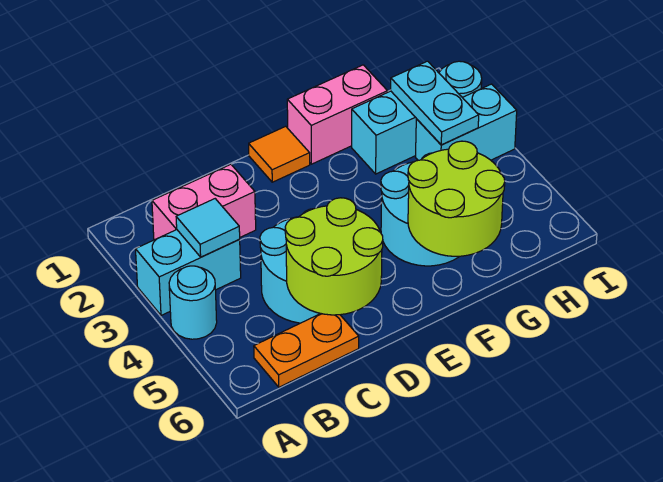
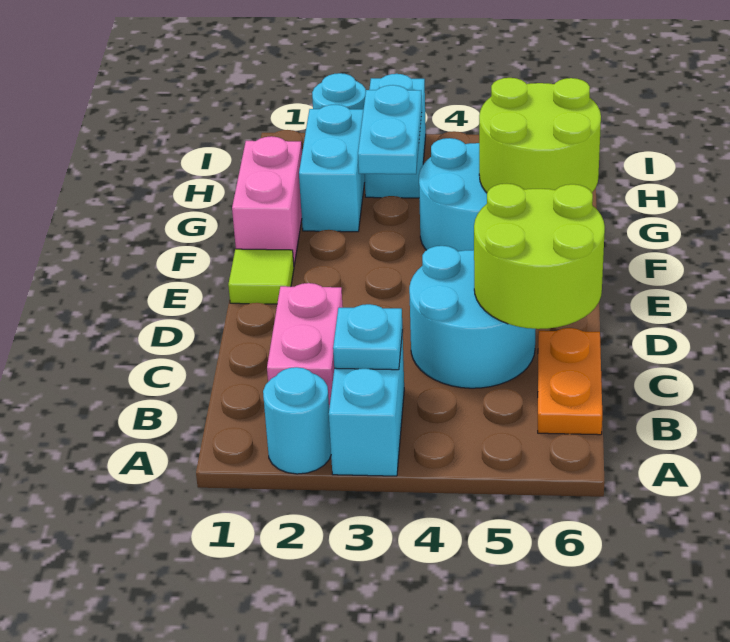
cyan round brick A4 level 1 -> cyan round brick A2 level 1
cyan tile B3 level 2 -> cyan plate B3 level 2
orange tile E1 level 1 -> lime tile E1 level 1
cyan plate H2:H3 level 2 -> cyan plate G3:H3 level 2

